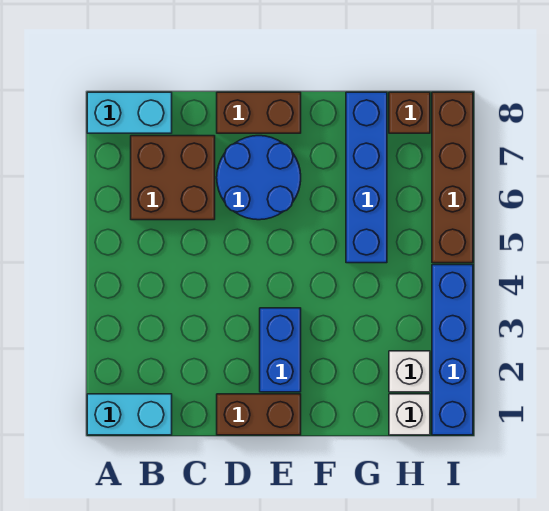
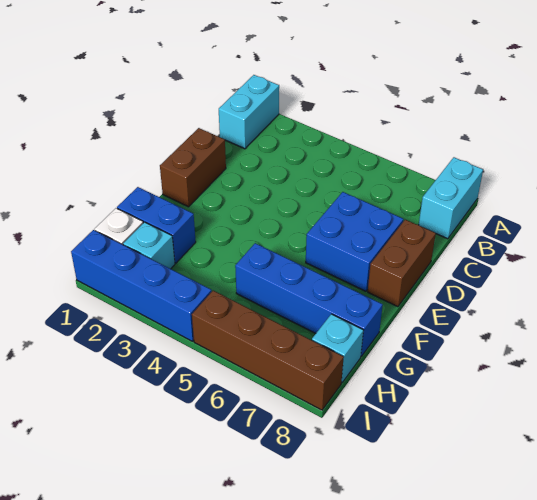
brown brick B6:C7 level 1 -> none
blue round brick D6:E7 level 1 -> blue brick D6:E7 level 1
blue brick E2:E3 level 1 -> blue brick G1:G2 level 1
white brick H2 level 1 -> cyan brick H2 level 1
brown brick H8 level 1 -> cyan brick H8 level 1

